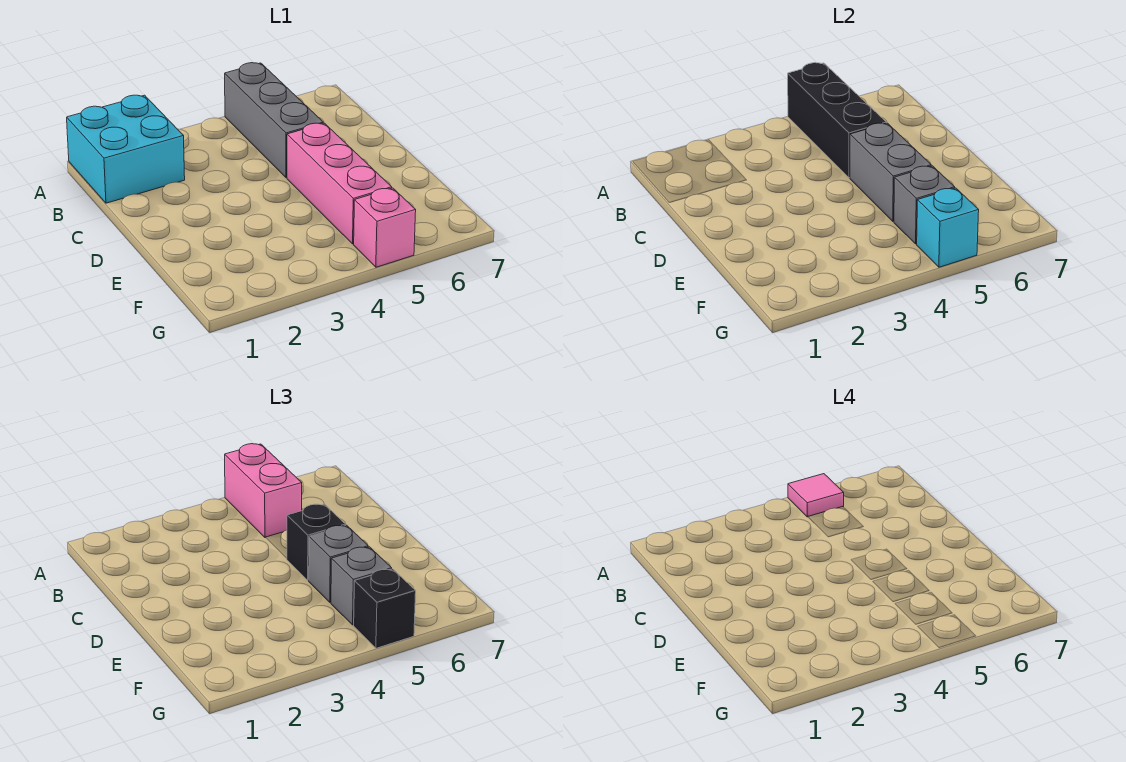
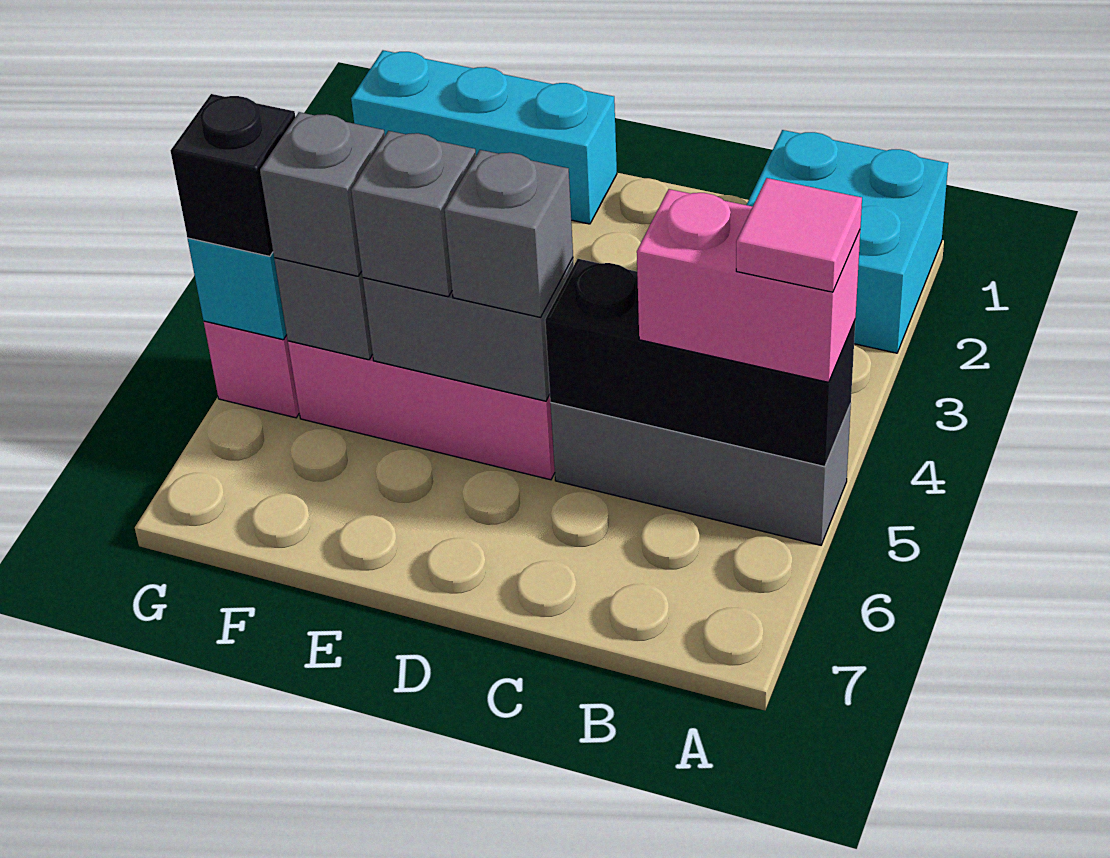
black brick D5 level 3 -> grey brick D5 level 3
none -> cyan brick E1:G1 level 1

